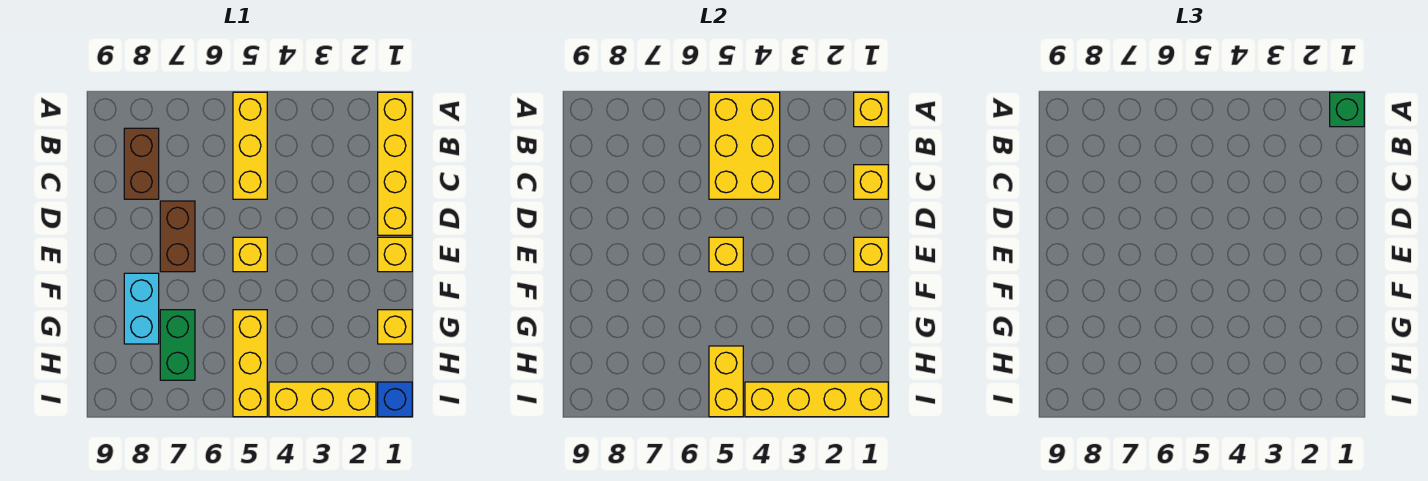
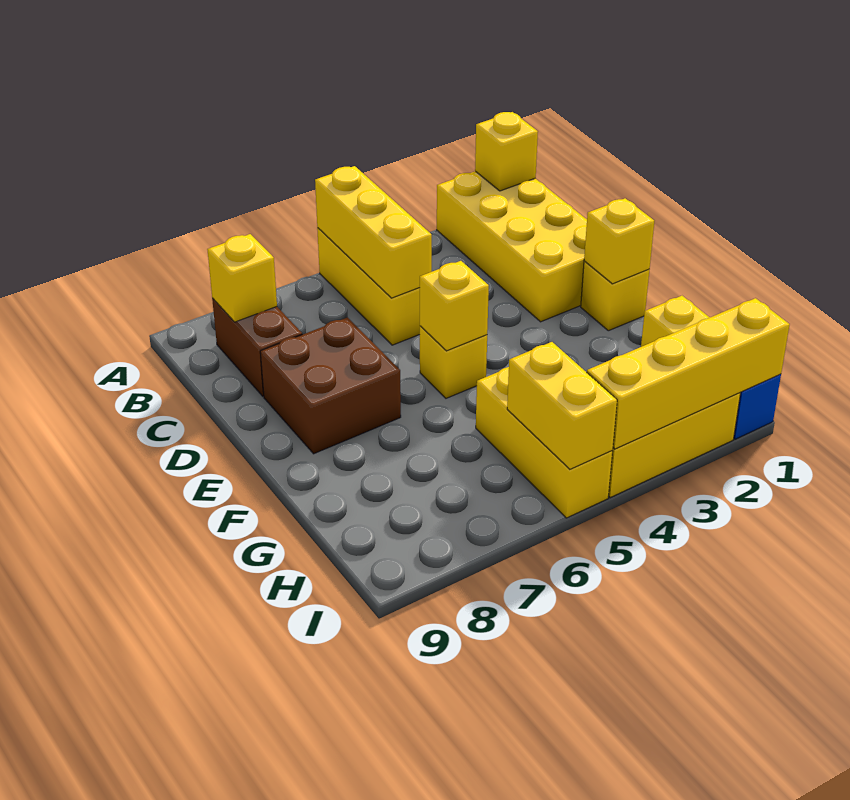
yellow brick A1:D1 level 1 -> yellow brick A1:D2 level 1
green brick A1 level 3 -> none
yellow brick A4:C5 level 2 -> yellow brick A5:C5 level 2
yellow brick C1 level 2 -> yellow brick B8 level 2
brown brick D7:E7 level 1 -> brown brick D7:E8 level 1
cyan brick F8:G8 level 1 -> none
green brick G7:H7 level 1 -> none

